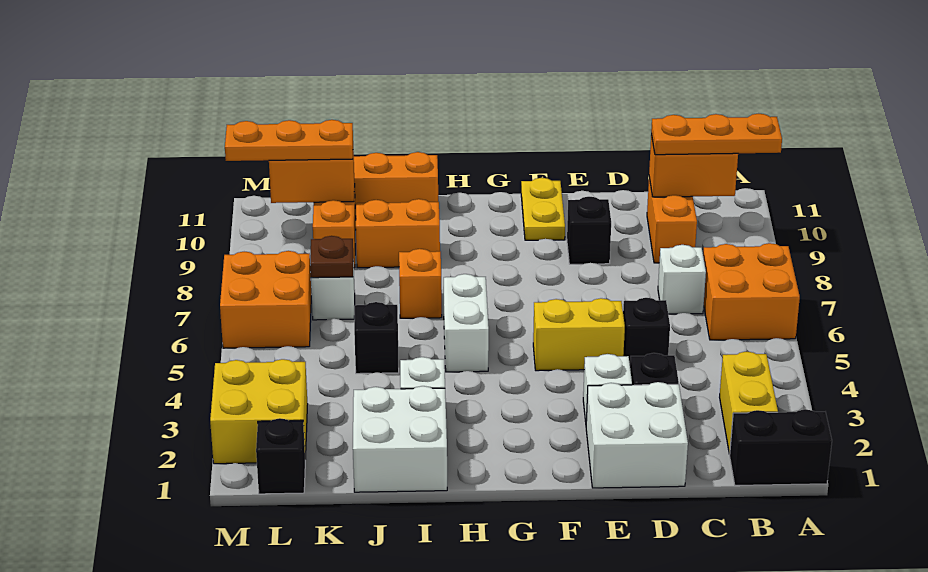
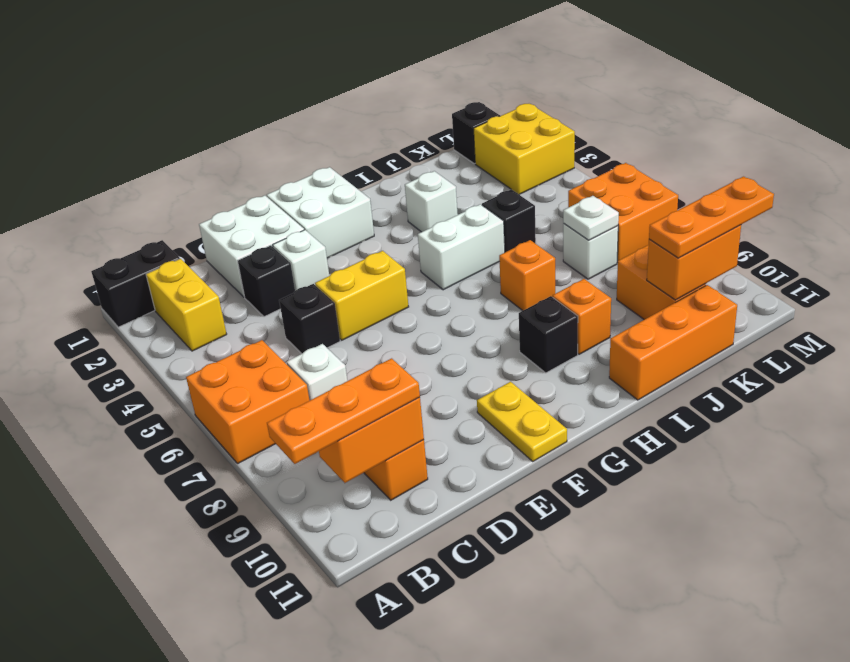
black brick E9 level 1 -> black brick H9 level 1
white brick H5:H6 level 1 -> white brick H5:I5 level 1
white brick I1:J2 level 1 -> white brick F1:G2 level 1
orange brick I9:J9 level 1 -> orange brick I9 level 1
brown plate K7 level 2 -> white plate K7 level 2

